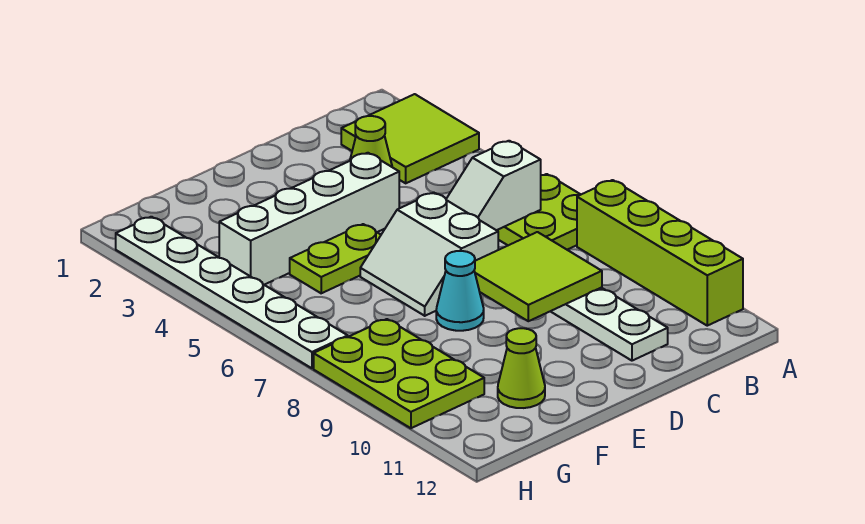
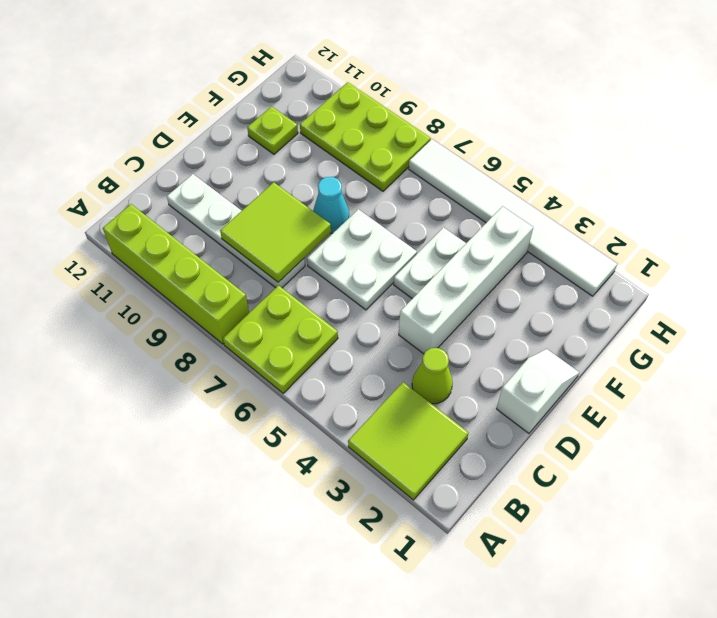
white slope B6:C6 level 2 top B -> white slope D1:E1 level 1 top D
white slope D6:E7 level 1 top D -> white plate D6:E7 level 1
lime plate E5:F5 level 1 -> white plate E5:F5 level 1
lime cone F11 level 1 -> lime plate F11 level 1
white plate H2:H7 level 1 -> white tile H2:H7 level 1

